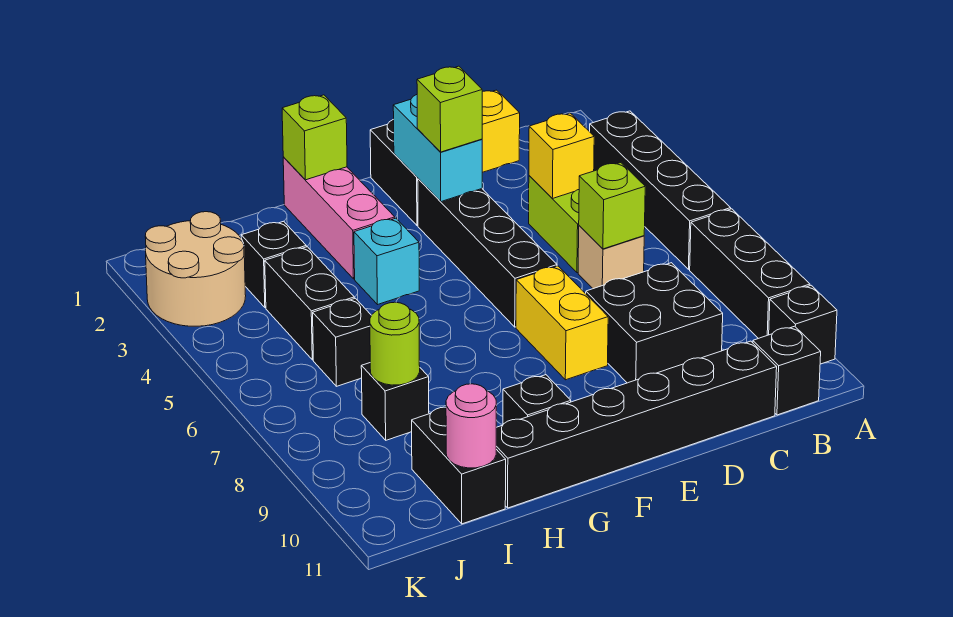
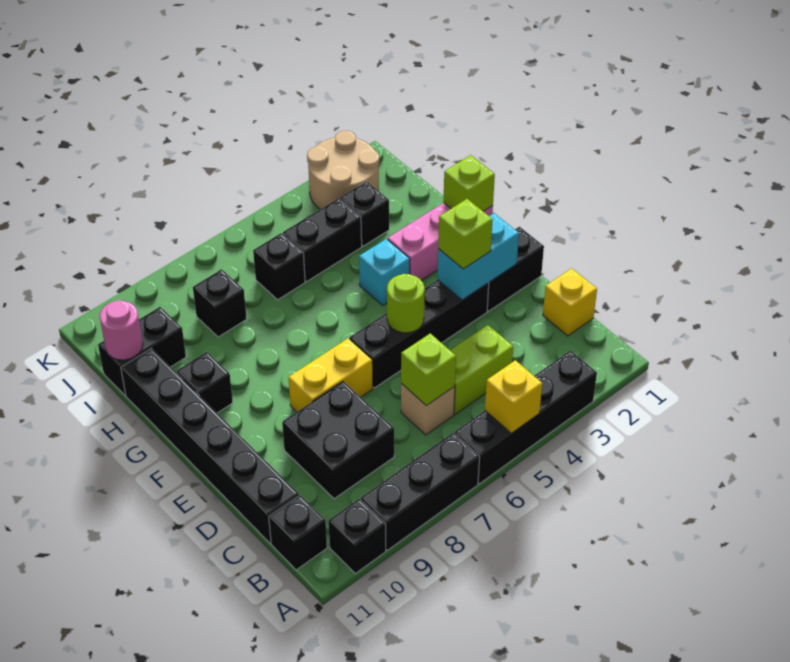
yellow brick C4 level 2 -> yellow brick A5 level 2
lime round brick I8 level 2 -> lime round brick E5 level 2

